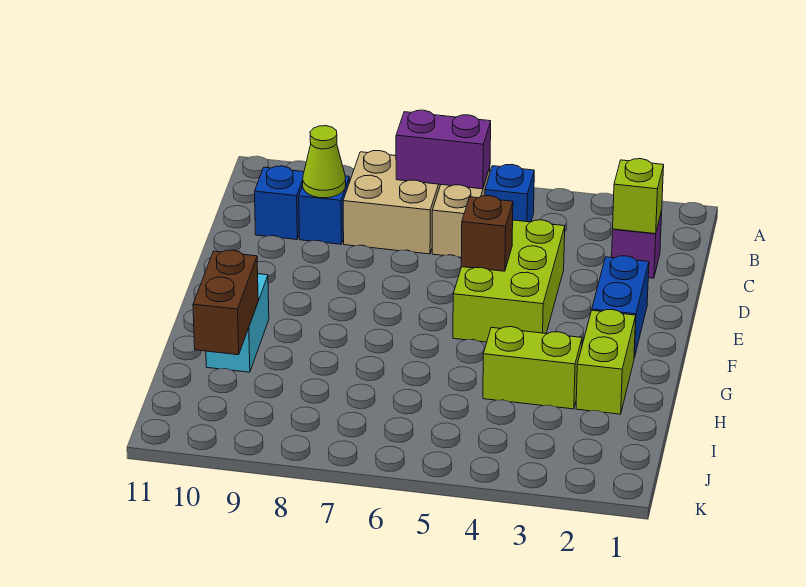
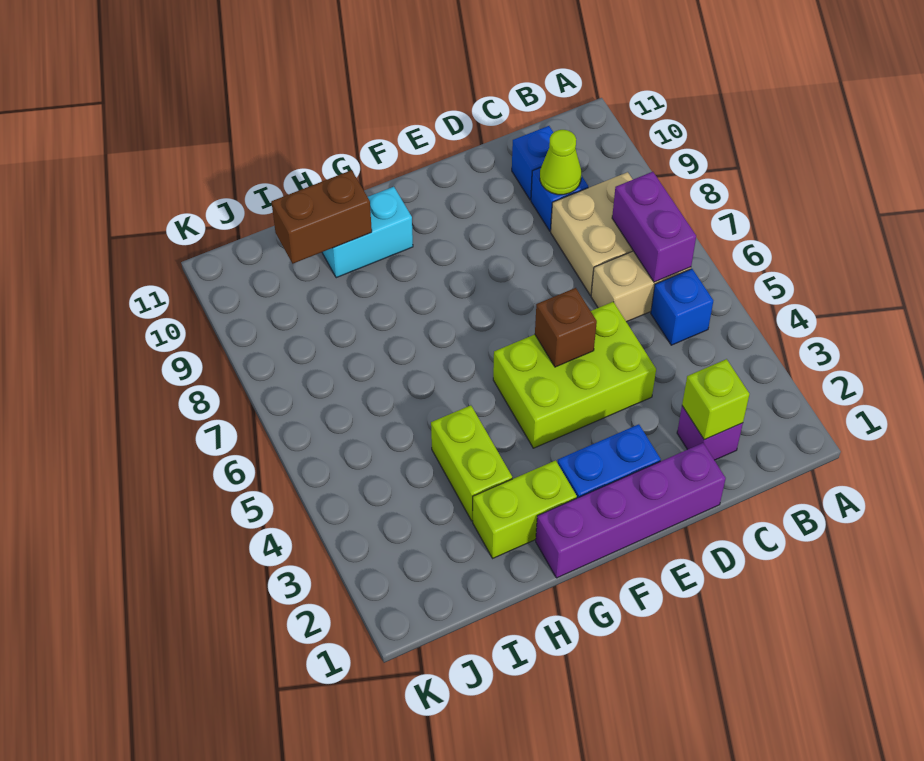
none -> purple brick D1:G1 level 1

